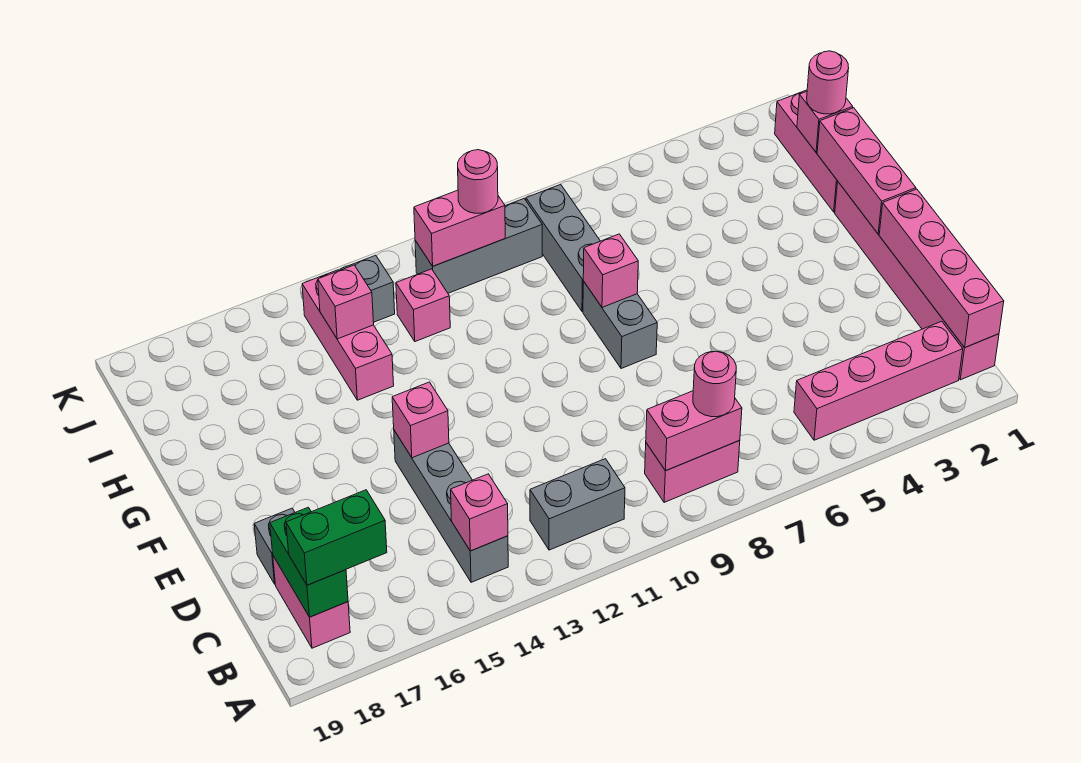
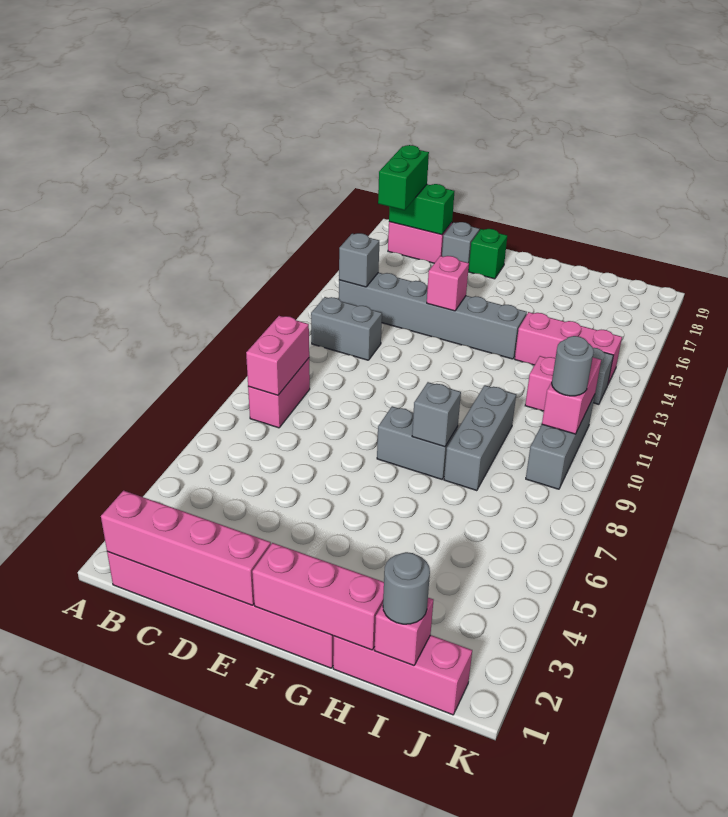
pink brick B2:B5 level 1 -> none
pink round brick B8 level 3 -> none
grey brick B11:B12 level 1 -> grey brick B12:C12 level 1
grey brick B14:E14 level 1 -> grey brick B14:G14 level 1
pink brick B14 level 2 -> grey brick B14 level 2
none -> green brick E18 level 1
pink brick G8 level 2 -> grey brick G8 level 2
grey brick H8:J8 level 1 -> grey brick H8:H10 level 1
pink round brick I1 level 3 -> grey round brick I1 level 3
pink brick I14 level 2 -> none
pink round brick J10 level 3 -> grey round brick J10 level 3

